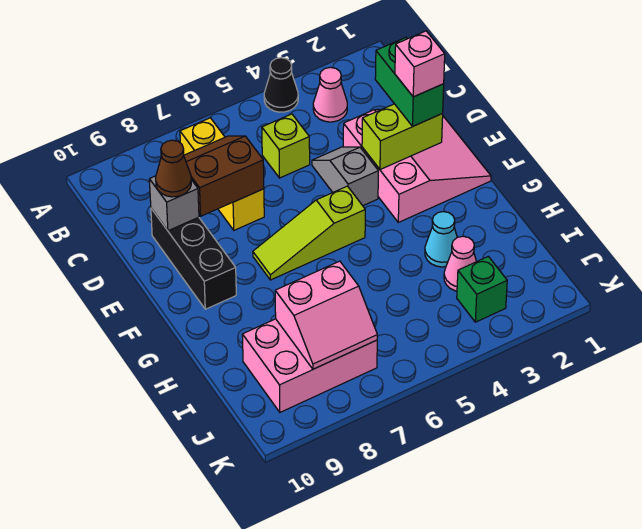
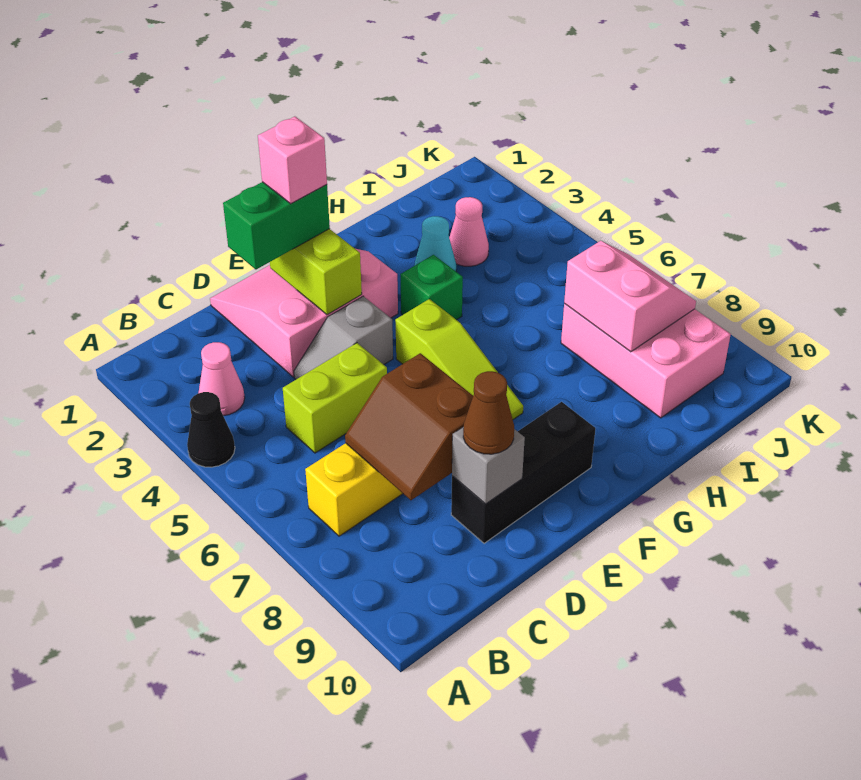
lime brick C5 level 1 -> lime brick C5:D5 level 1
green brick J3 level 1 -> green brick G4 level 1

